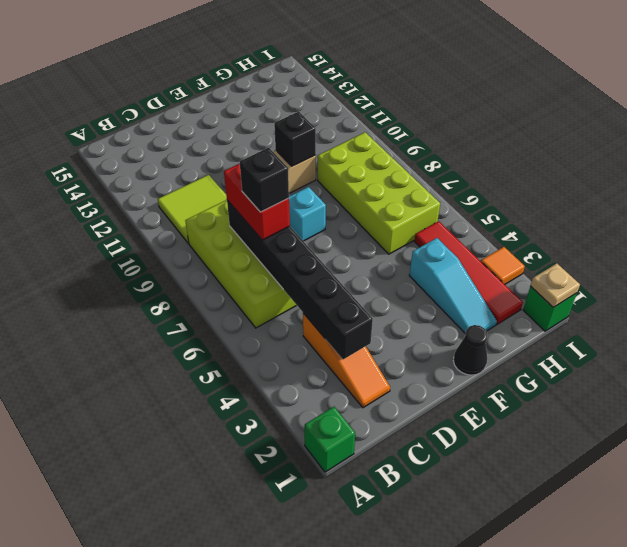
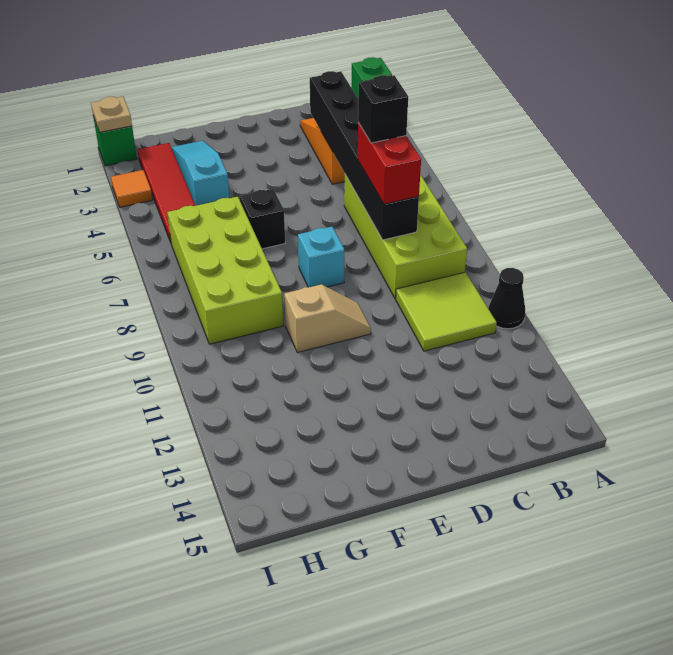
black cone F1 level 1 -> black cone A11 level 1
black brick F10 level 2 -> black brick F6 level 1

